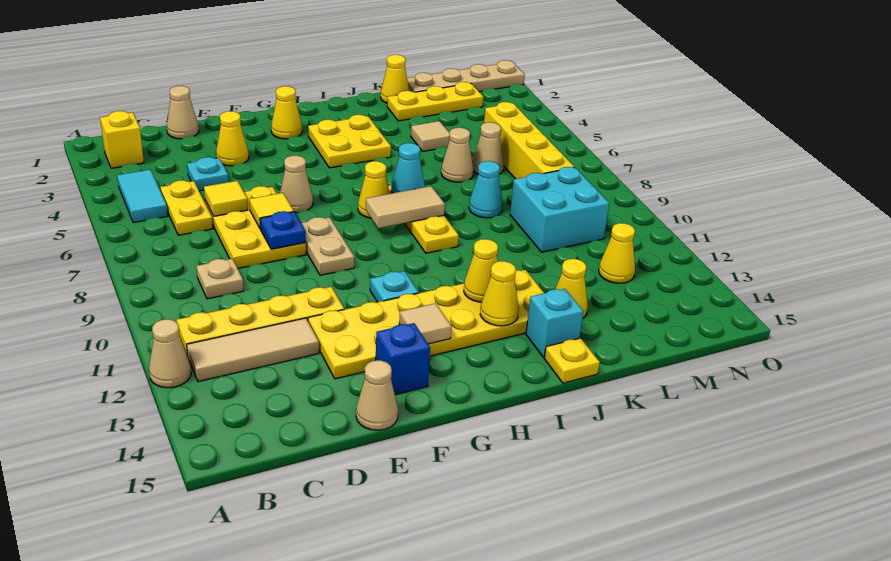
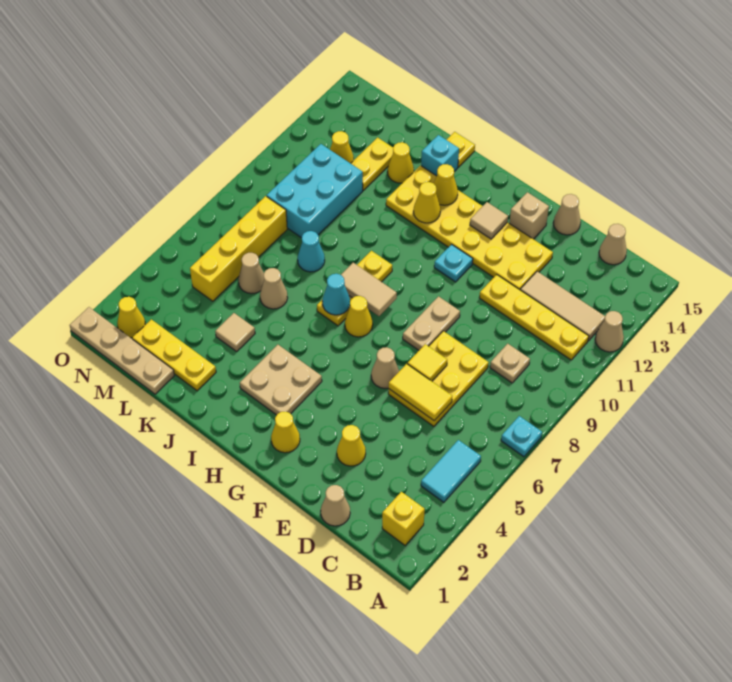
yellow plate C5:C6 level 1 -> yellow plate L12:L13 level 1
none -> tan cone C15 level 1
cyan plate D4 level 1 -> cyan plate A7 level 1
yellow tile D6 level 2 -> yellow tile D6:E6 level 2
blue plate E8 level 2 -> none
blue brick F14 level 1 -> tan brick F14 level 1
yellow plate H3:I4 level 1 -> tan plate H3:I4 level 1
yellow cone K1 level 1 -> yellow cone N2 level 1
cyan brick L9:M10 level 1 -> cyan brick L9:M11 level 1

